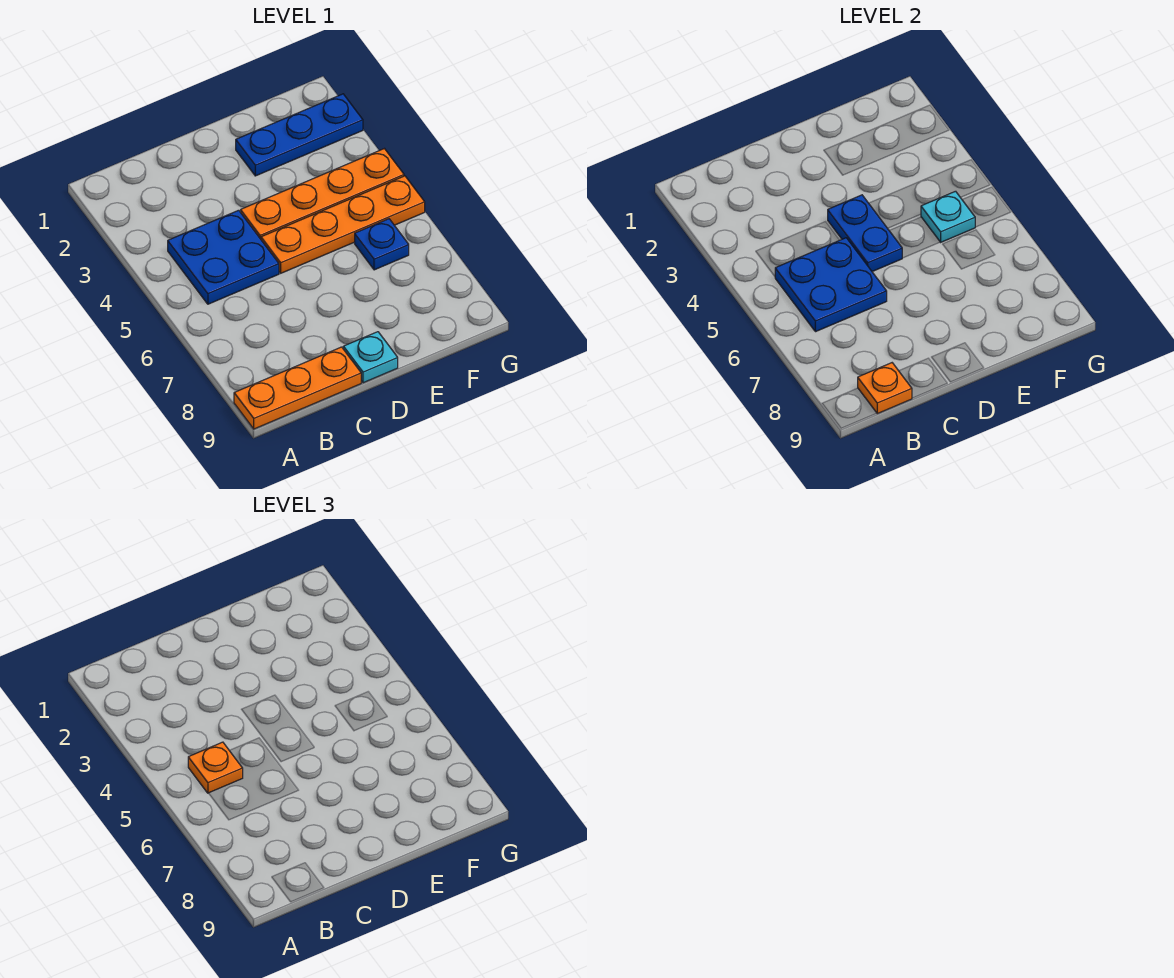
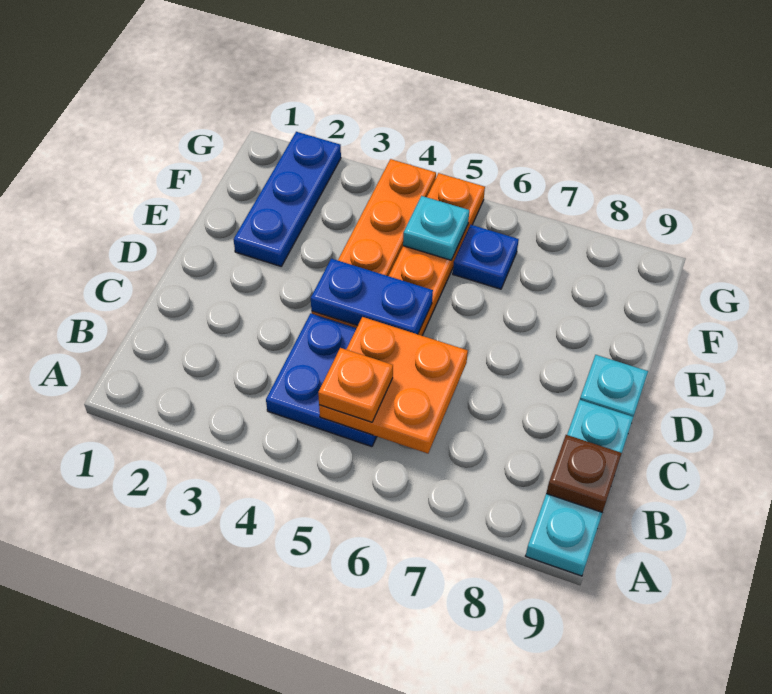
orange plate A9:C9 level 1 -> cyan plate A9:C9 level 1
blue plate B5:C6 level 2 -> orange plate B5:C6 level 2
orange plate B9 level 2 -> brown plate B9 level 2

